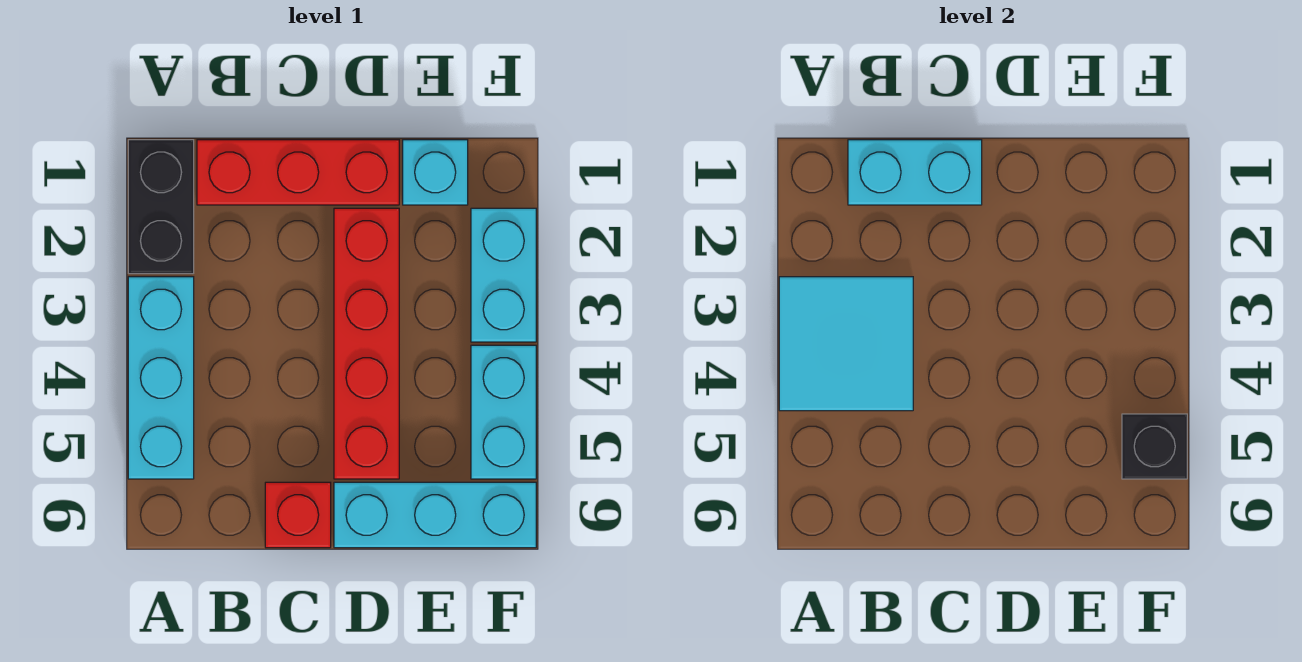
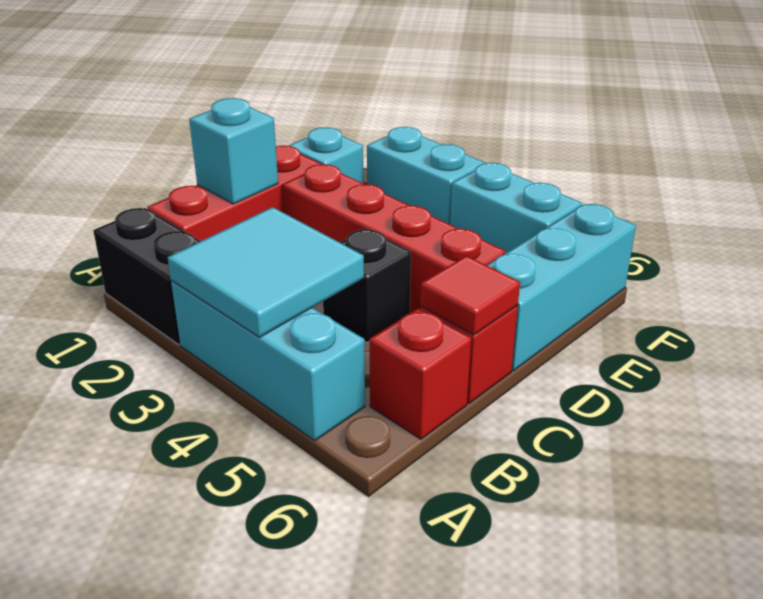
cyan brick B1:C1 level 2 -> cyan brick C1 level 2
none -> red brick B6 level 1
none -> red tile C6 level 2
black brick F5 level 2 -> black brick C4 level 1

